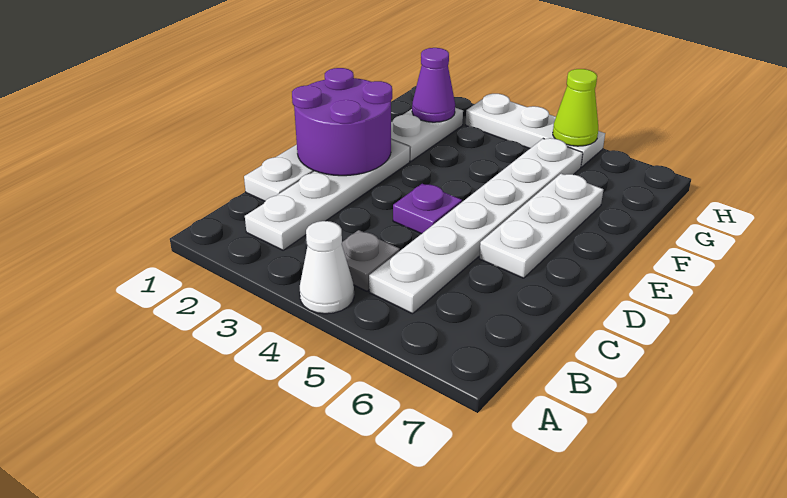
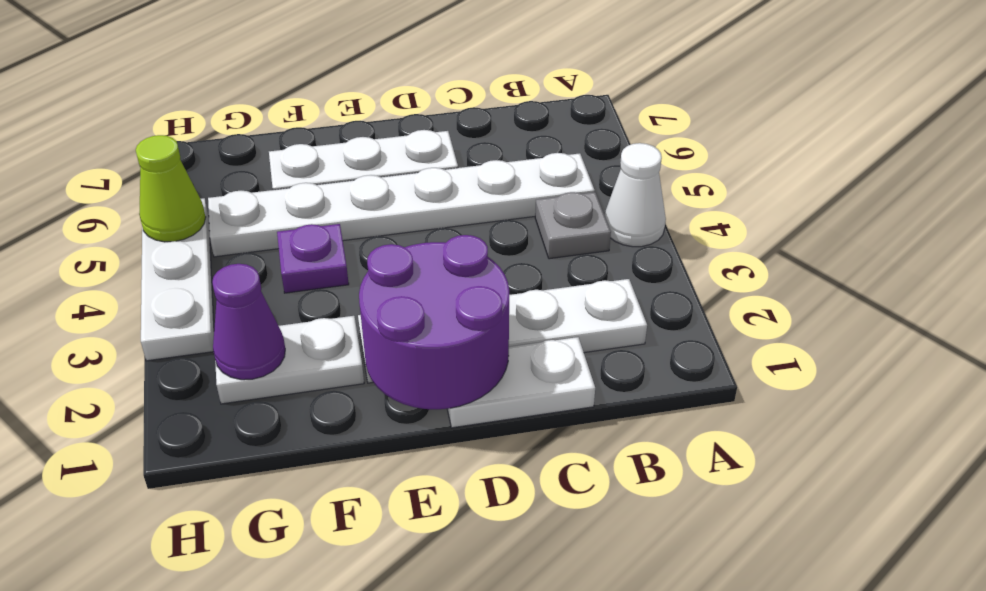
purple plate D4 level 1 -> purple plate F4 level 1

